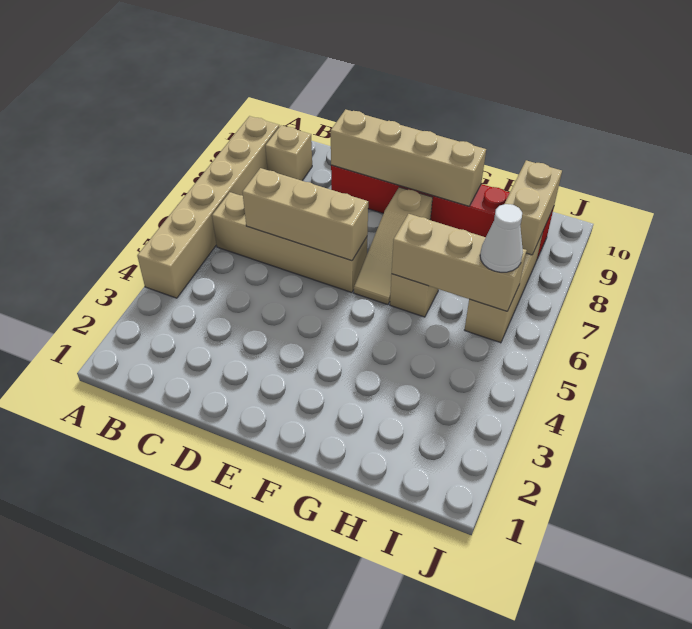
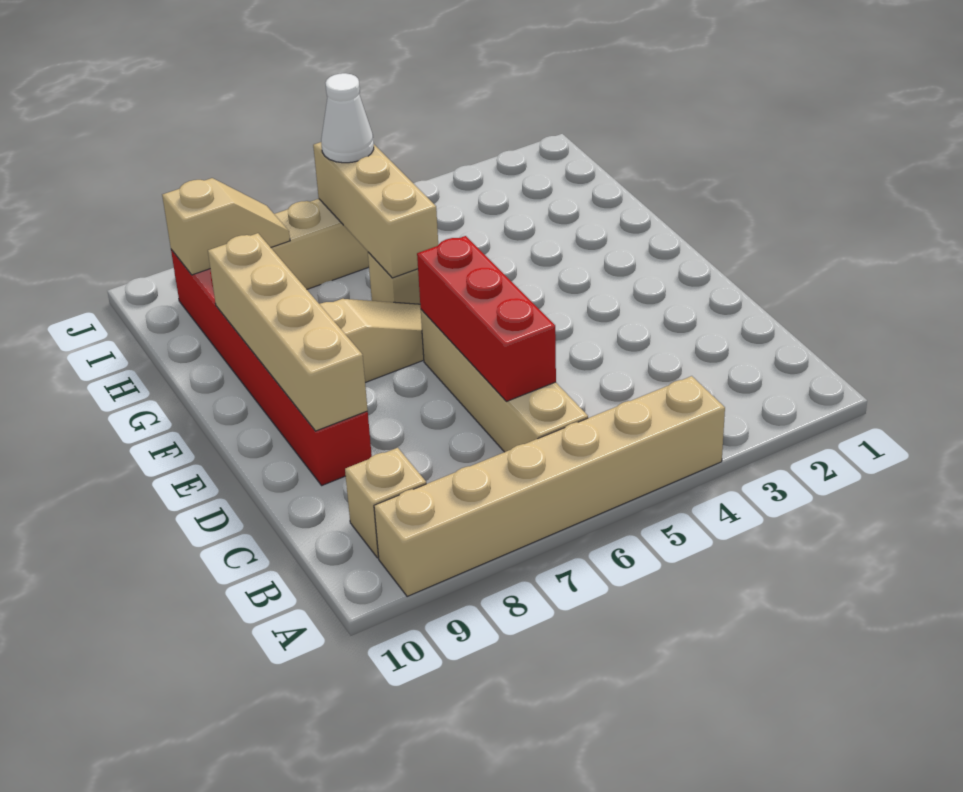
tan brick C6:E6 level 2 -> red brick C6:E6 level 2
tan brick I8:I9 level 2 -> tan slope I8:I9 level 2 top 9

